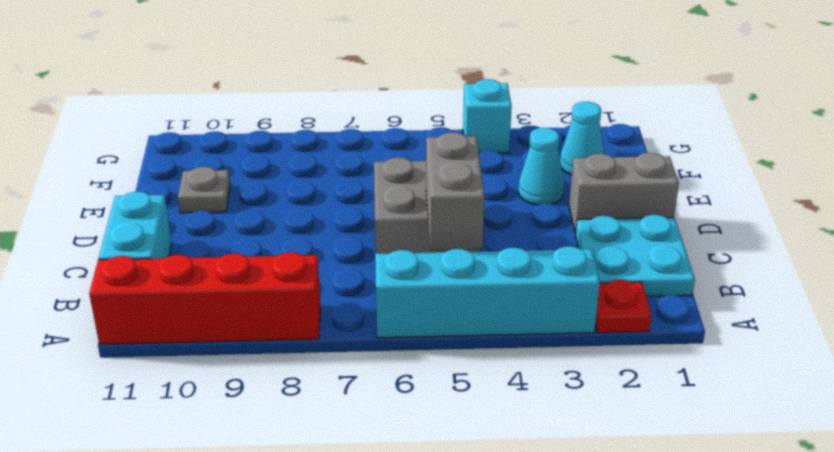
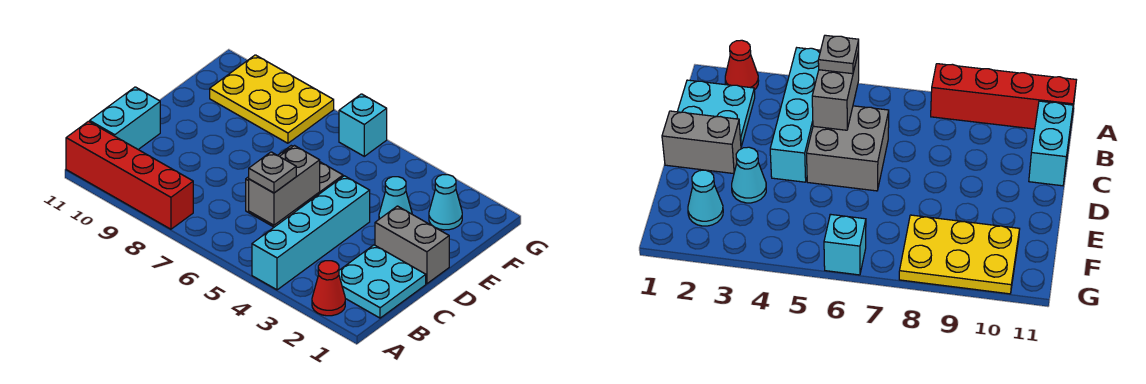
red plate A2 level 1 -> red cone A2 level 1
cyan brick A3:A6 level 1 -> cyan brick A4:D4 level 1
grey plate E10 level 1 -> grey plate B5 level 3
none -> yellow plate F8:G10 level 1
cyan brick G4 level 1 -> cyan brick G6 level 1

